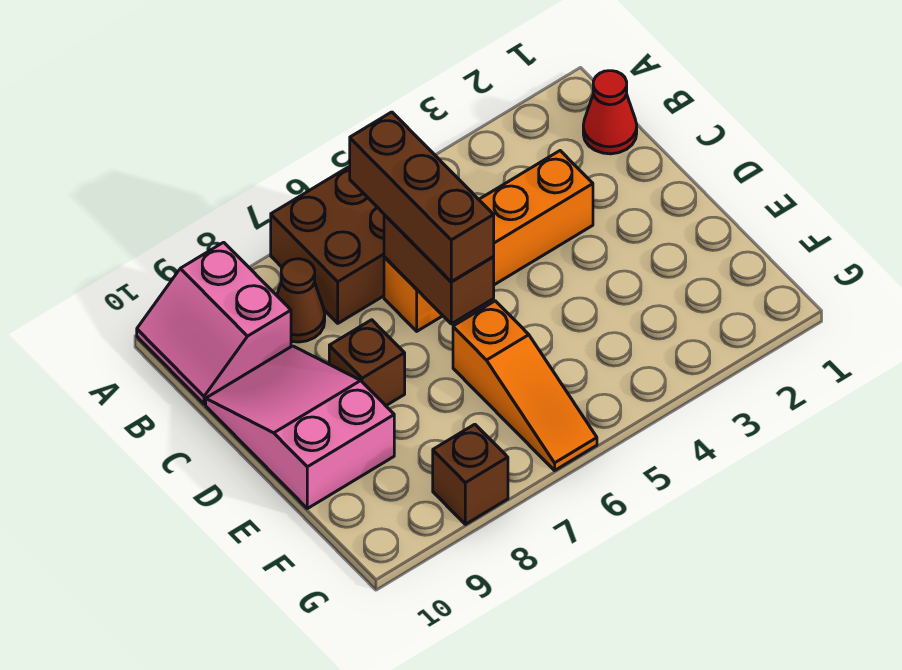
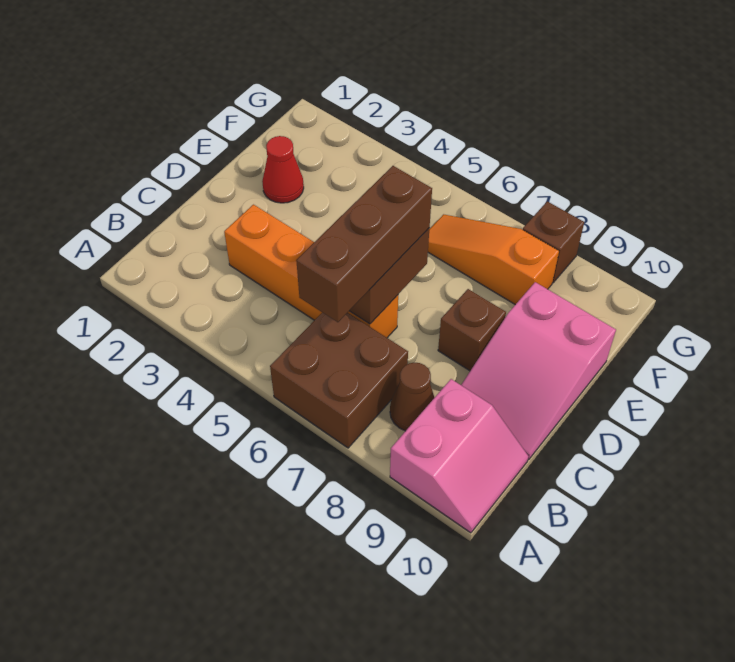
red cone B1 level 1 -> red cone E2 level 1
orange slope E6:G6 level 1 top E -> orange slope F6:F8 level 1 top 8

